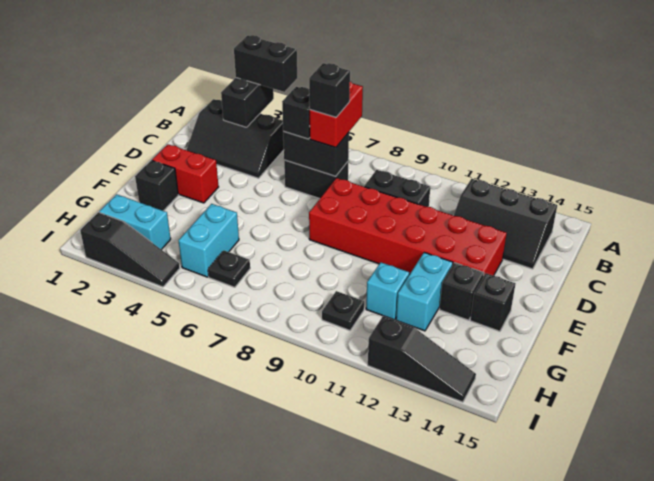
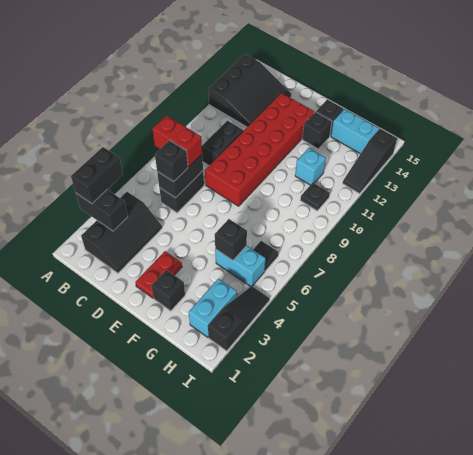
black slope B12:C14 level 1 top B -> black slope A12:C14 level 1 top A
black brick C7 level 4 -> black brick G5 level 2
red brick E2:E3 level 1 -> red plate E2:E3 level 1
cyan brick F12:G12 level 1 -> cyan brick G14:H14 level 1
black slope I12:I14 level 1 top 12 -> black slope I12:I14 level 1 top 14

